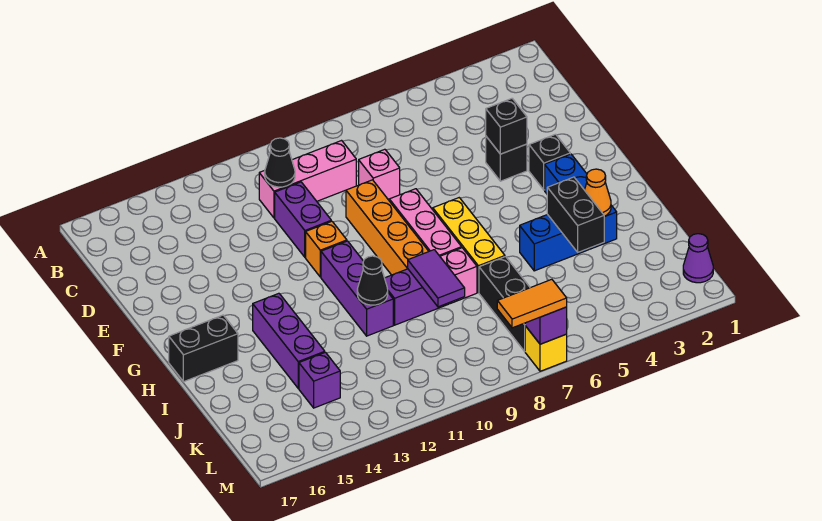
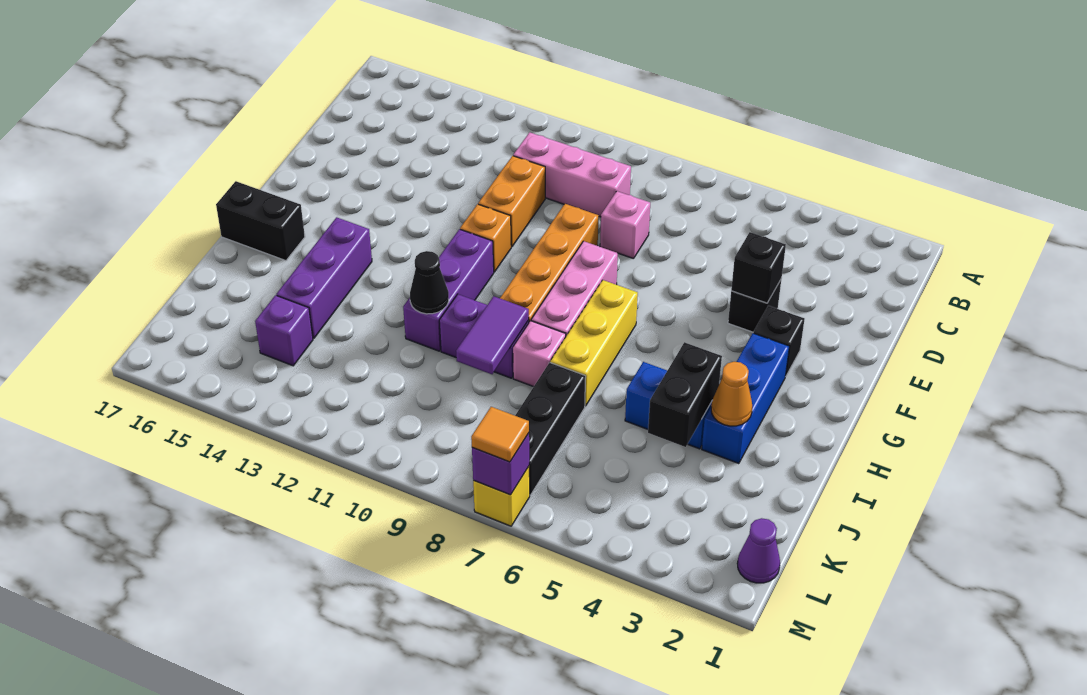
black cone C11 level 2 -> none
purple brick D11:E11 level 1 -> orange brick D11:E11 level 1
orange tile M7:M8 level 3 -> orange tile M7 level 3

